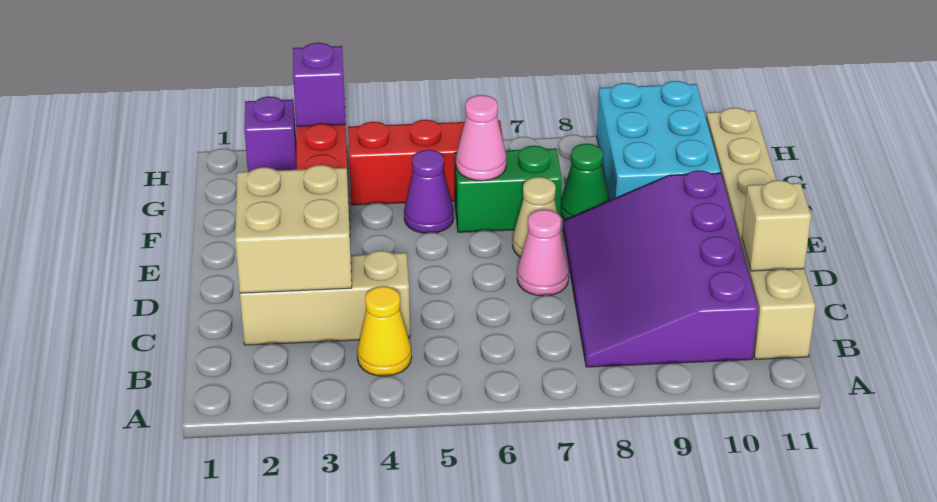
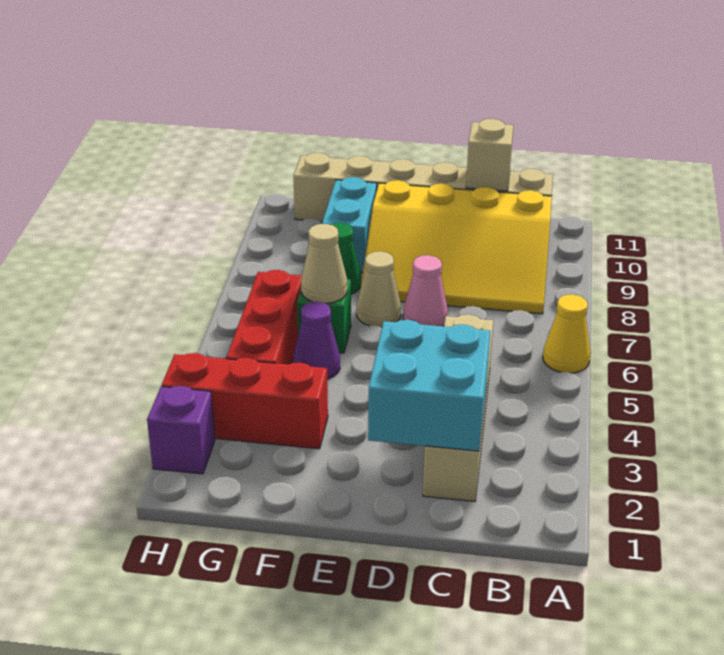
yellow cone B4 level 1 -> yellow cone A6 level 1
purple slope B8:E10 level 1 top 10 -> yellow slope B8:E10 level 1 top 10
tan brick C2:C4 level 1 -> tan brick C2:C5 level 1
tan brick C2:D3 level 2 -> cyan brick C2:D3 level 2
green brick F6:F7 level 1 -> green brick F6 level 1
pink cone F6 level 2 -> tan cone F6 level 2
cyan brick F9:H10 level 1 -> cyan brick F9:F10 level 1
purple brick H3 level 2 -> none

